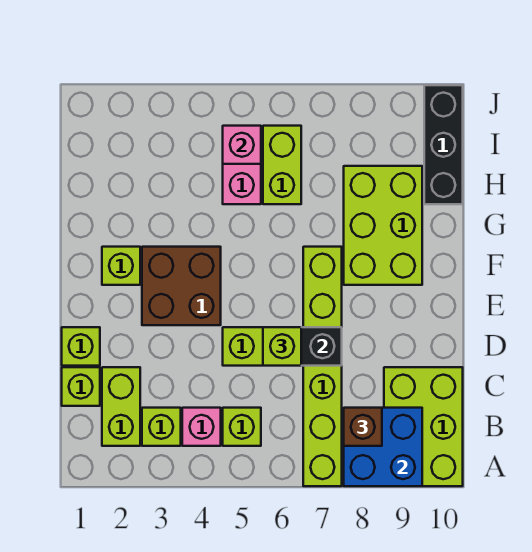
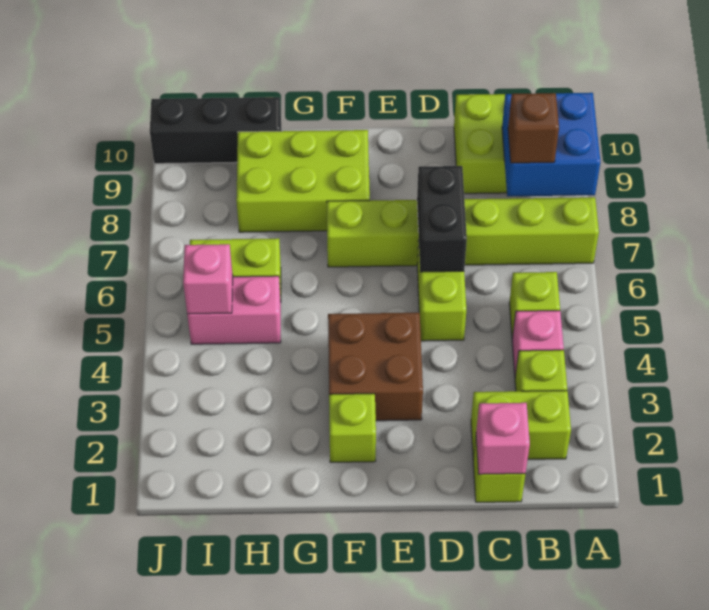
none -> pink brick C1 level 2
lime brick D1 level 1 -> none
lime brick D6 level 3 -> none

